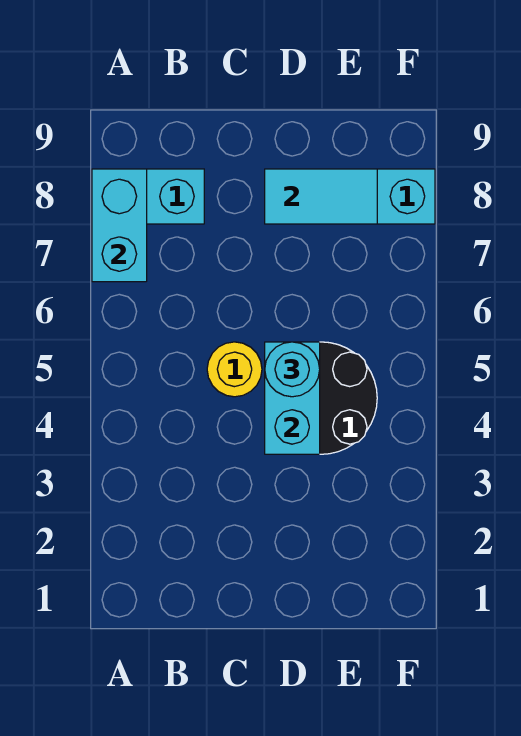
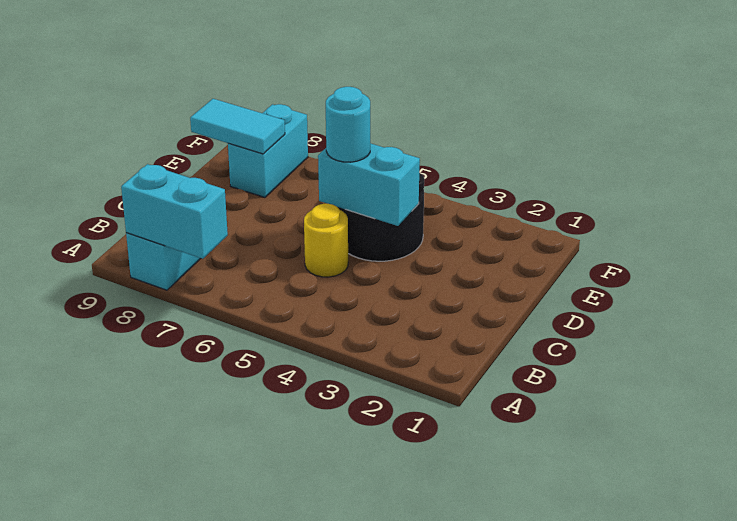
cyan tile D8:E8 level 2 -> cyan tile E8:E9 level 2

